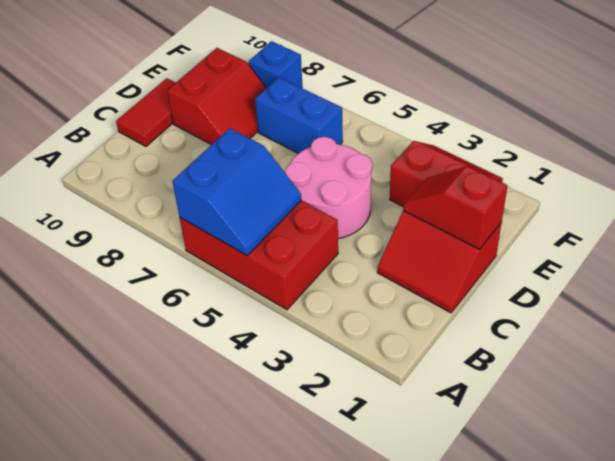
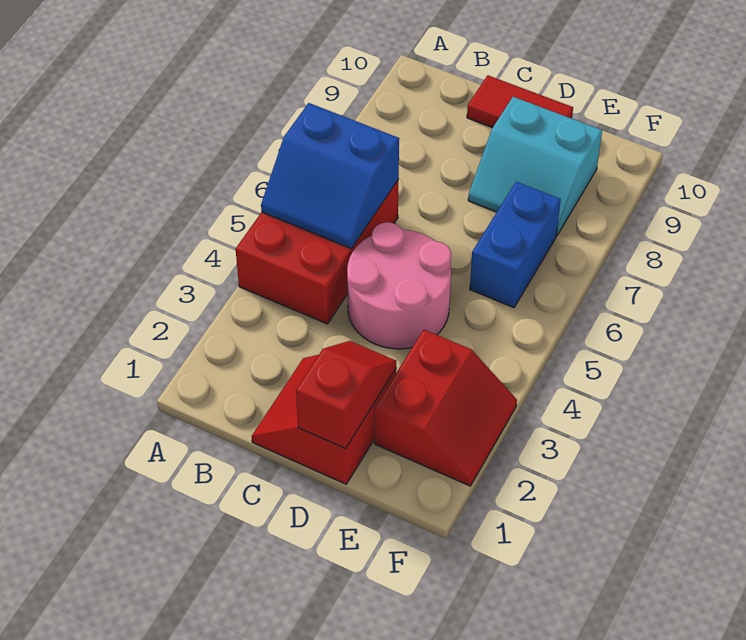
red slope D8:E9 level 1 top 9 -> cyan slope D8:E9 level 1 top 9
blue brick F8 level 1 -> none

